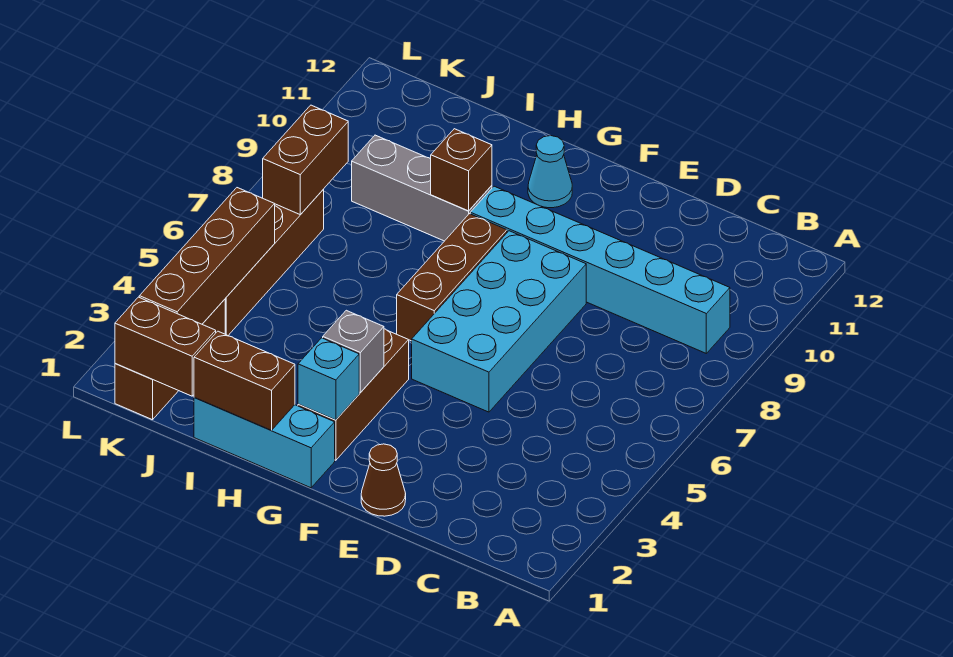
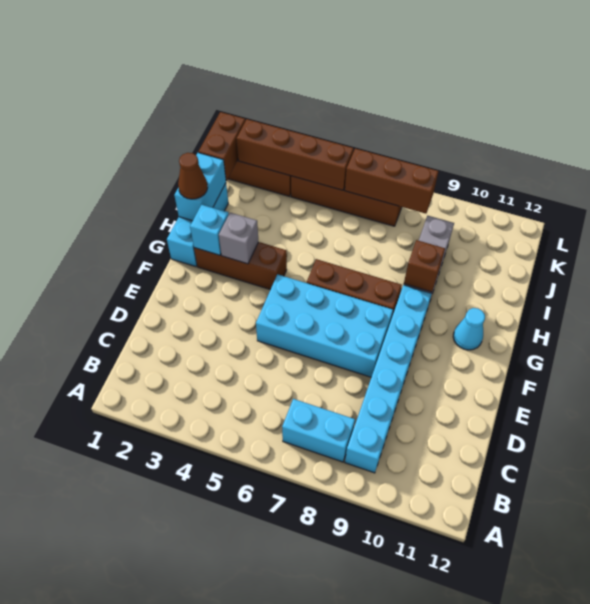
none -> cyan brick B7:B8 level 1
brown cone E1 level 1 -> brown cone H1 level 3
brown brick H1:I1 level 2 -> cyan brick H1:I1 level 2
brown brick K7:K8 level 2 -> brown brick K6:K8 level 2

